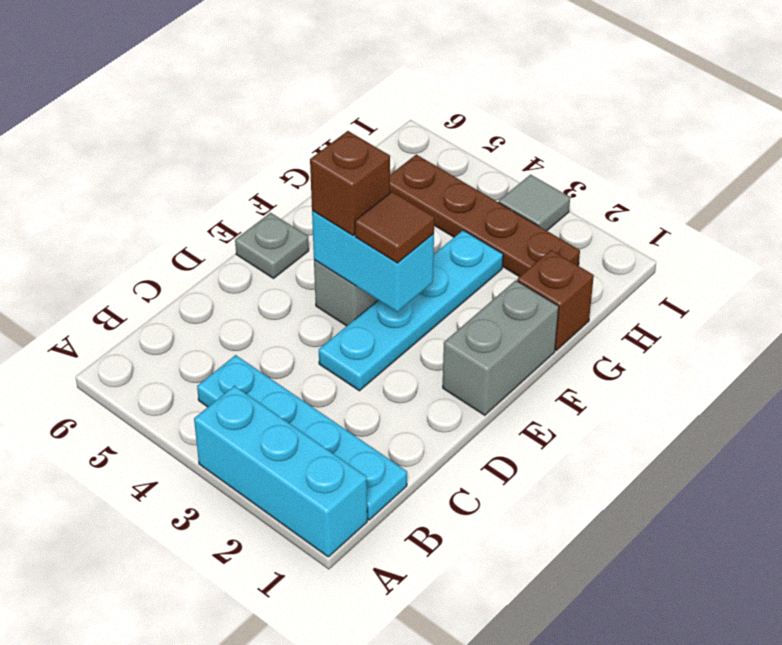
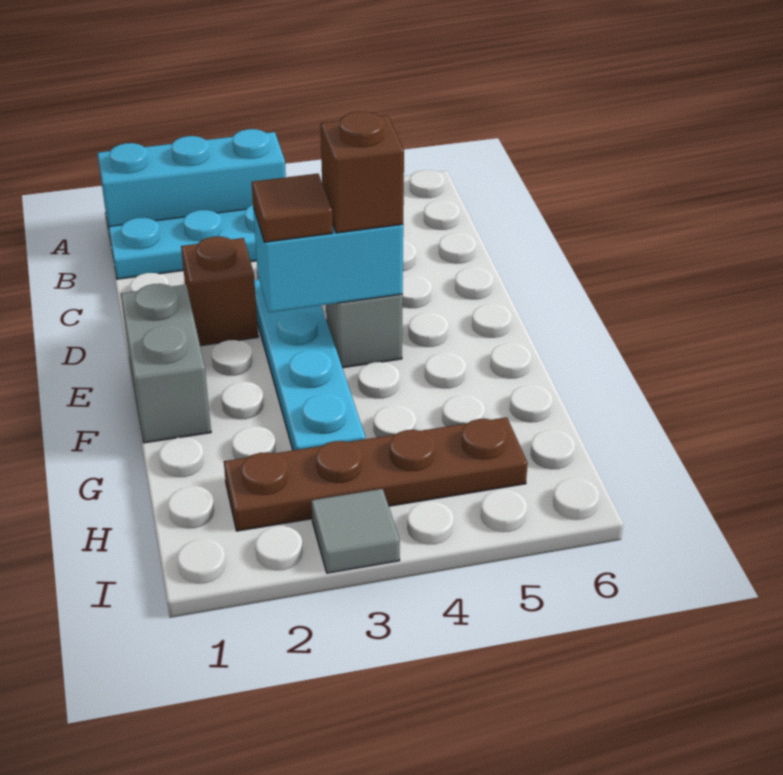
grey plate E6 level 1 -> none
brown brick G1 level 1 -> brown brick D2 level 1

